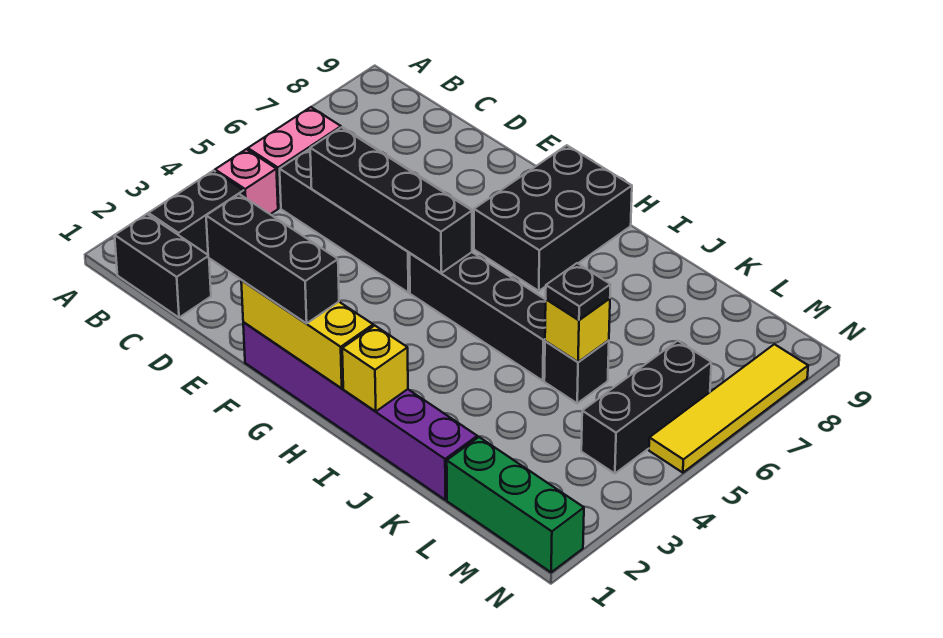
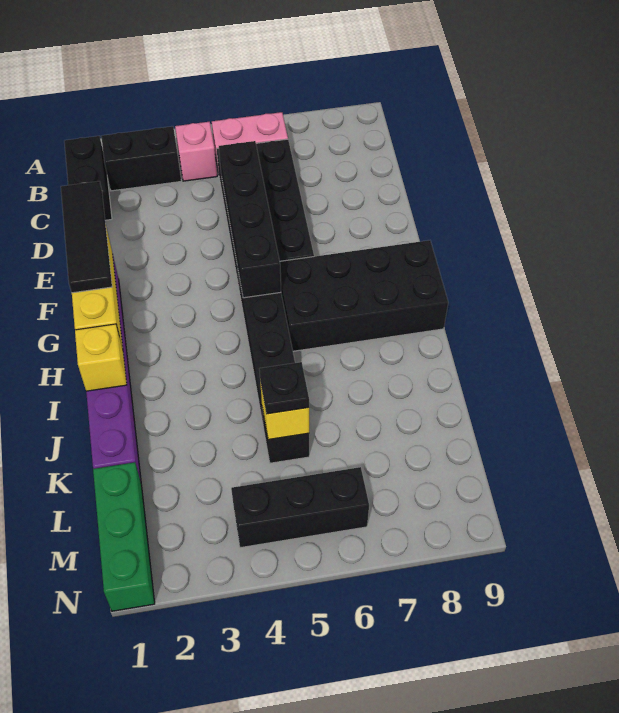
black brick E1:G1 level 3 -> black tile E1:G1 level 3
black brick G7:H9 level 1 -> black brick G6:H9 level 1
yellow tile N5:N8 level 1 -> none

